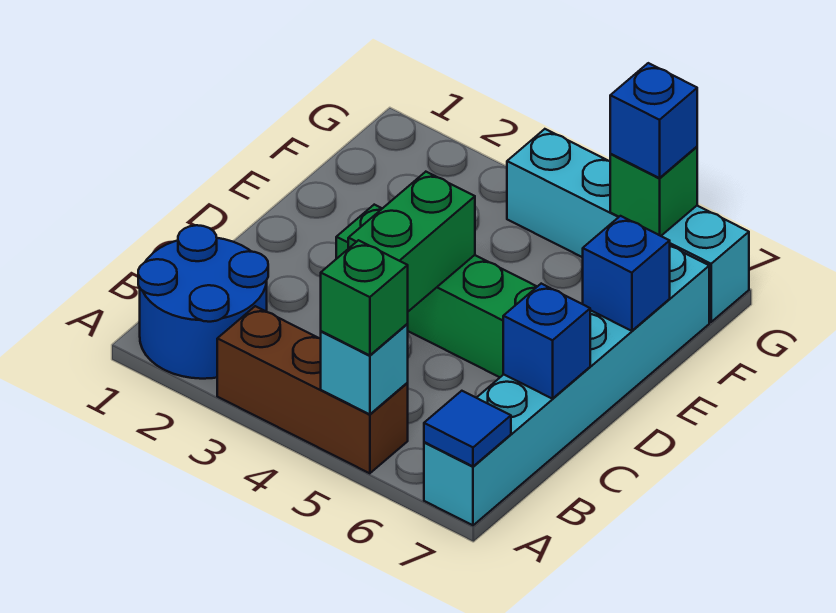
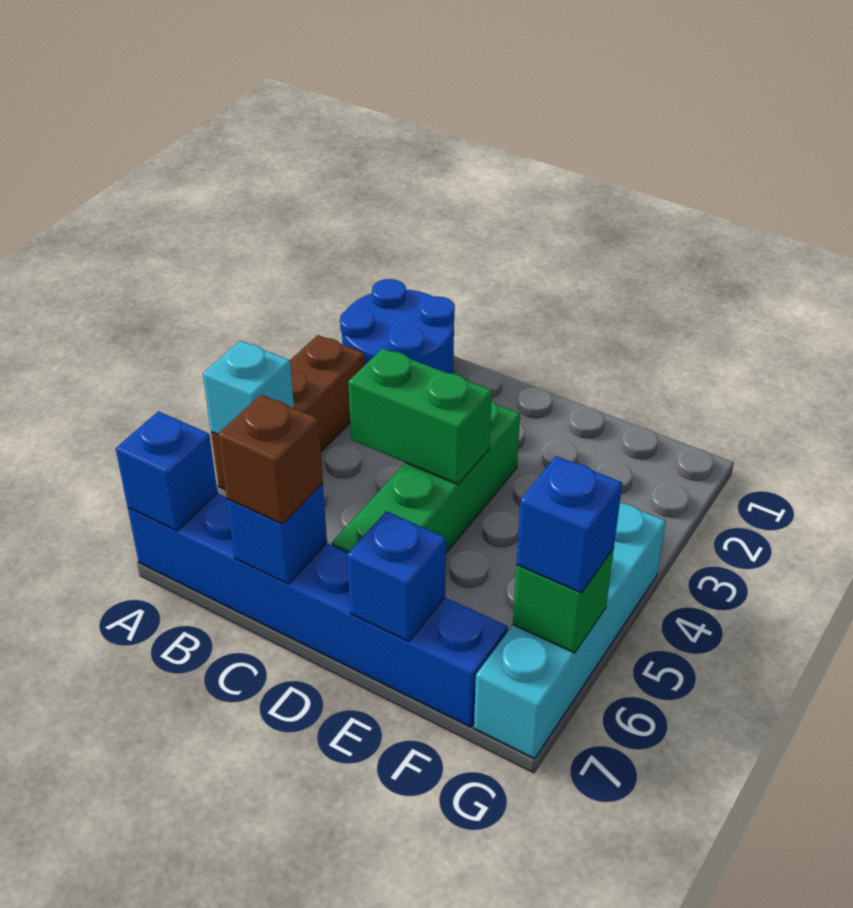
green brick A5 level 3 -> none
cyan brick A7:F7 level 1 -> blue brick A7:F7 level 1
blue tile A7 level 2 -> blue brick A7 level 2
none -> brown brick C7 level 3

